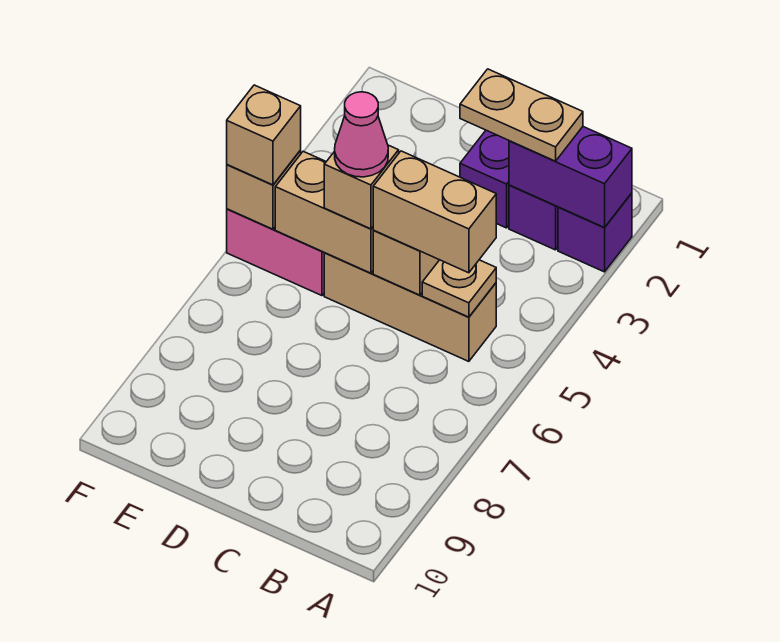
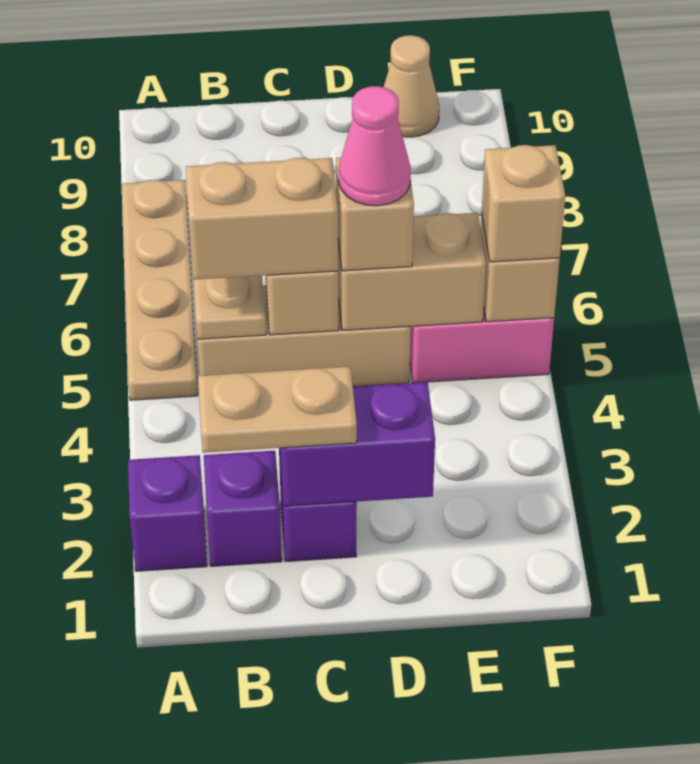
purple brick A2:B2 level 2 -> purple brick C2:D2 level 2
none -> tan plate A5:A8 level 1
none -> tan cone E10 level 1

